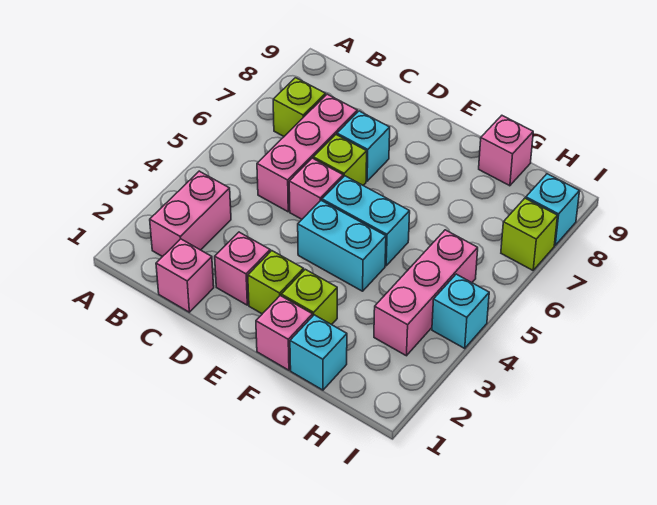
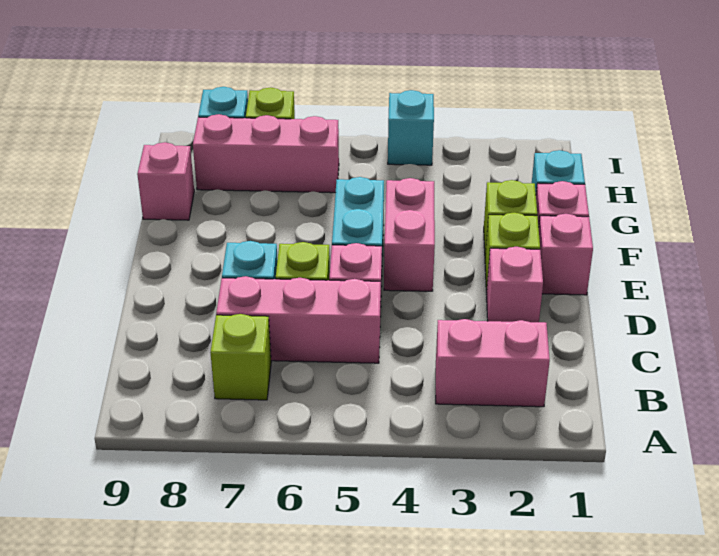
pink brick C1 level 1 -> pink brick E1 level 1
cyan brick E4:F4 level 1 -> pink brick E4:F4 level 1
pink brick H3:H5 level 1 -> pink brick H6:H8 level 1

